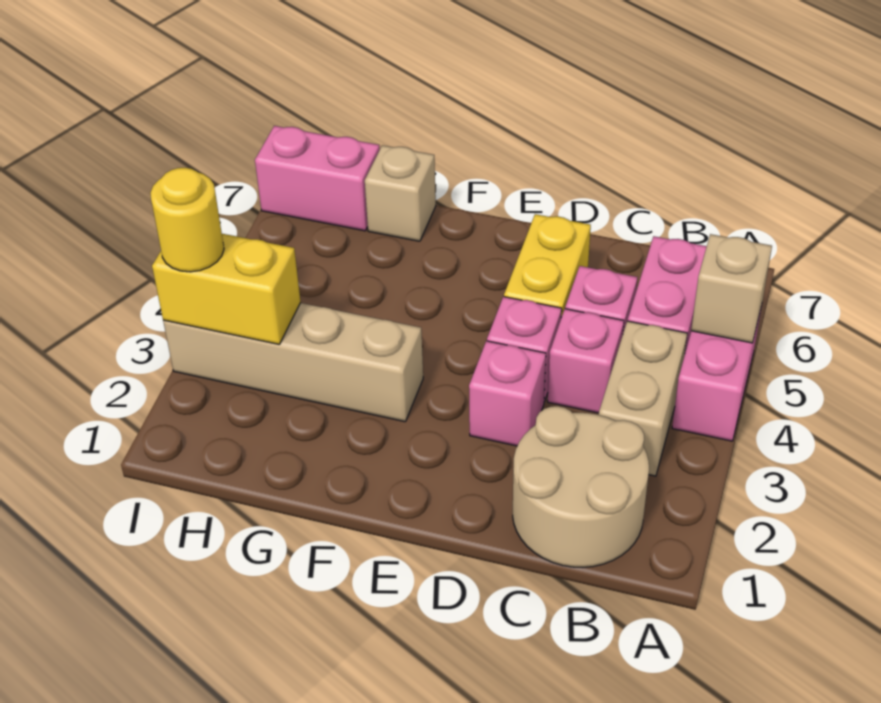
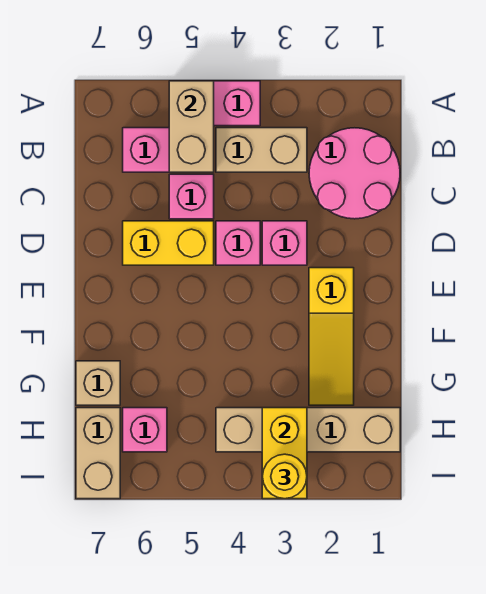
tan brick A5 level 2 -> tan brick A5:B5 level 2
tan round brick B1:C2 level 1 -> pink round brick B1:C2 level 1
pink brick C4 level 1 -> pink brick H6 level 1
none -> yellow slope E2:G2 level 1 top E
tan brick F3:I3 level 1 -> tan brick H1:H4 level 1
pink brick H7:I7 level 1 -> tan brick H7:I7 level 1

